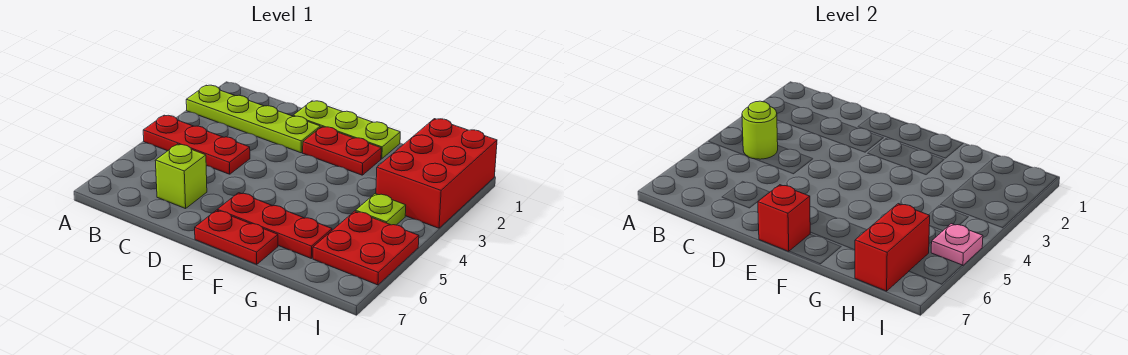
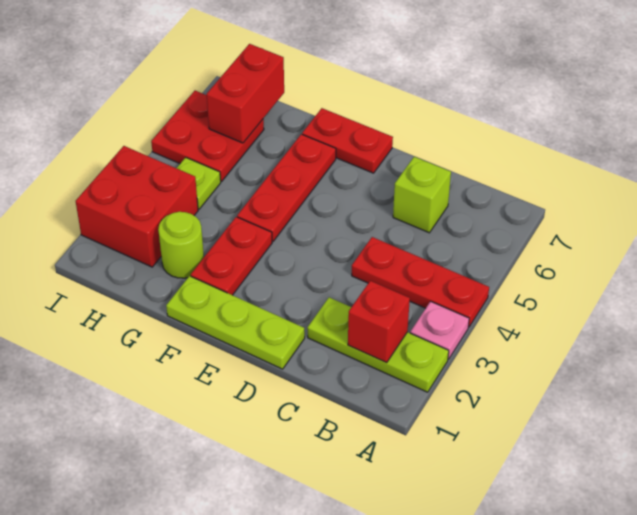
lime plate A2:D2 level 1 -> lime plate A2:C2 level 1
lime round brick B4 level 2 -> lime round brick G2 level 1
red plate E2:F2 level 1 -> red plate F2:F3 level 1
red plate E6:G6 level 1 -> red plate F4:F6 level 1
red brick E7 level 2 -> red brick B2 level 2
red brick H1:I3 level 1 -> red brick H2:I3 level 1
pink plate I5 level 2 -> pink plate A3 level 1

